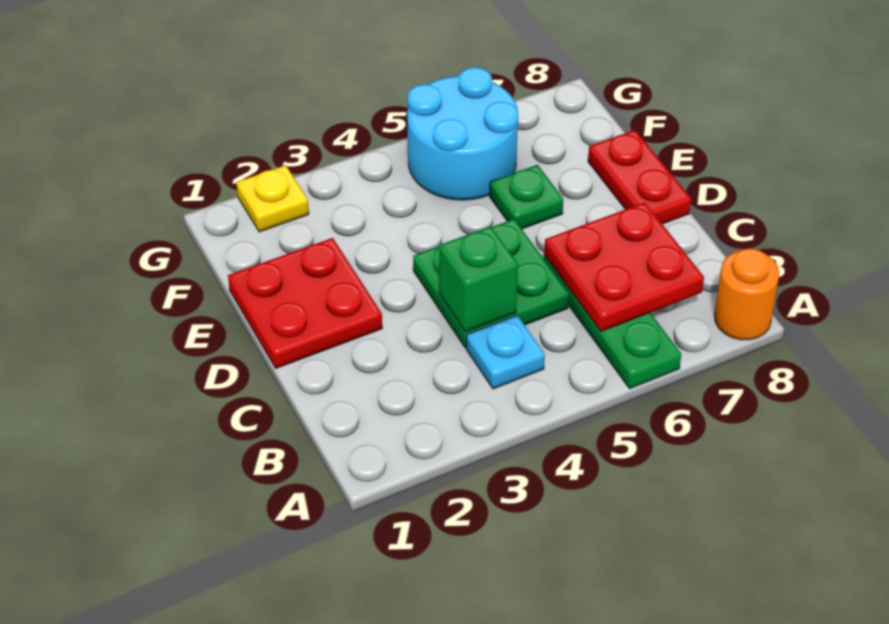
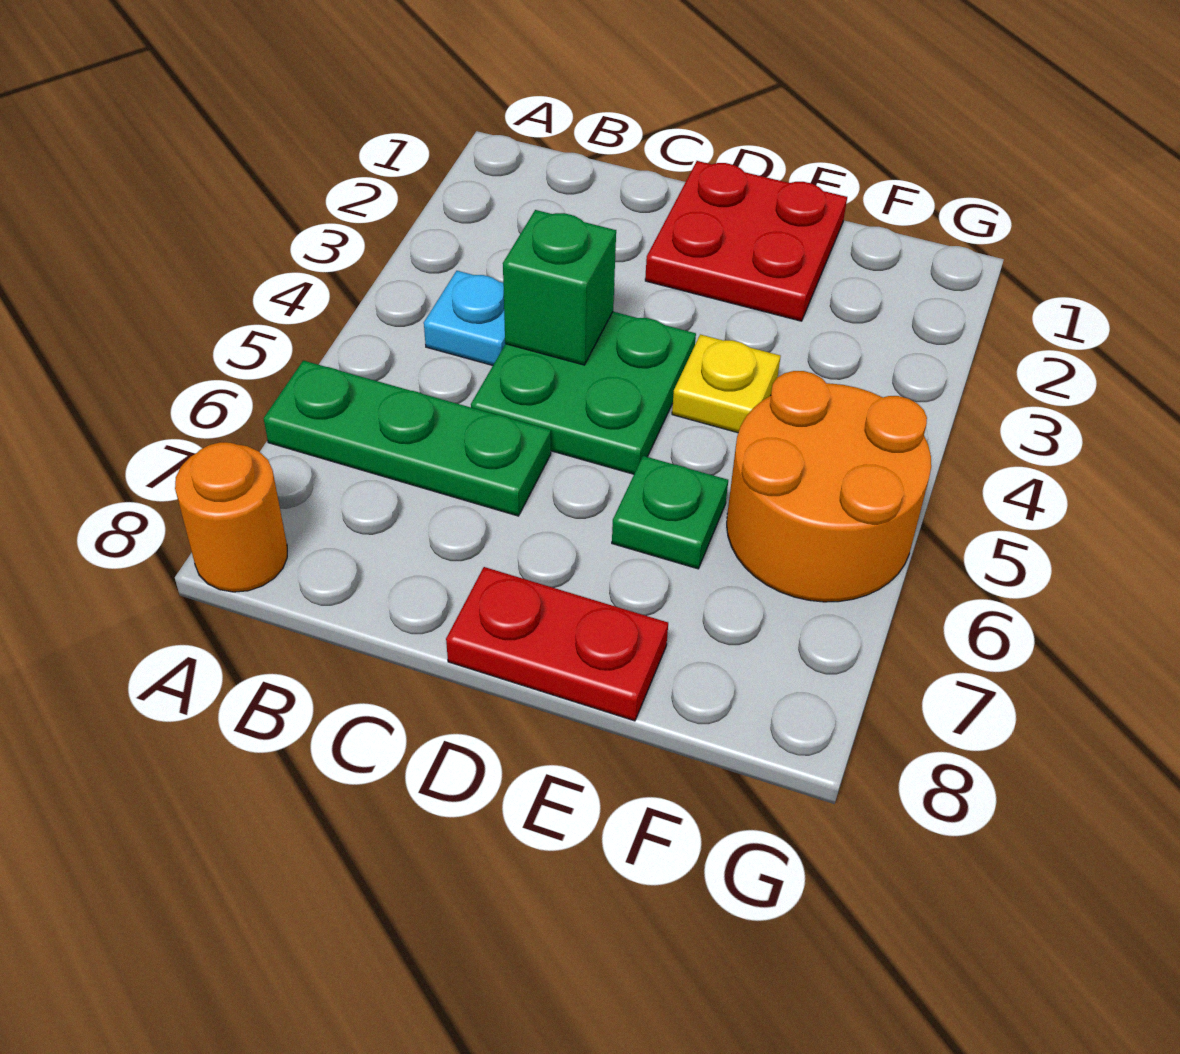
red plate B6:C7 level 2 -> none
cyan round brick F5:G6 level 1 -> orange round brick F5:G6 level 1
yellow plate G2 level 1 -> yellow plate E4 level 1

